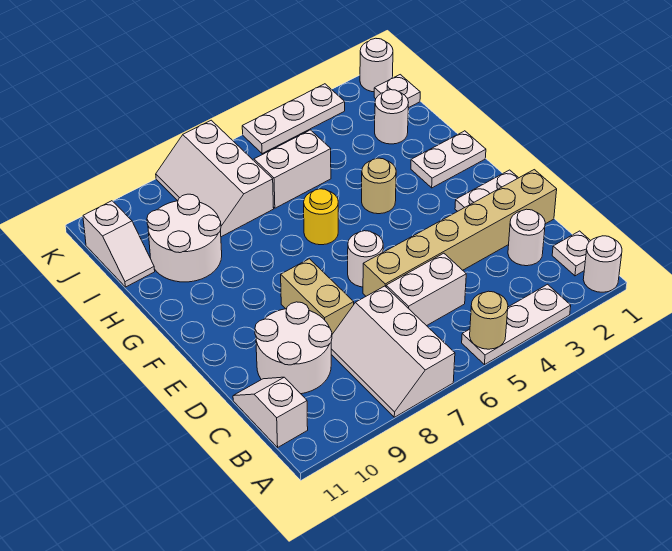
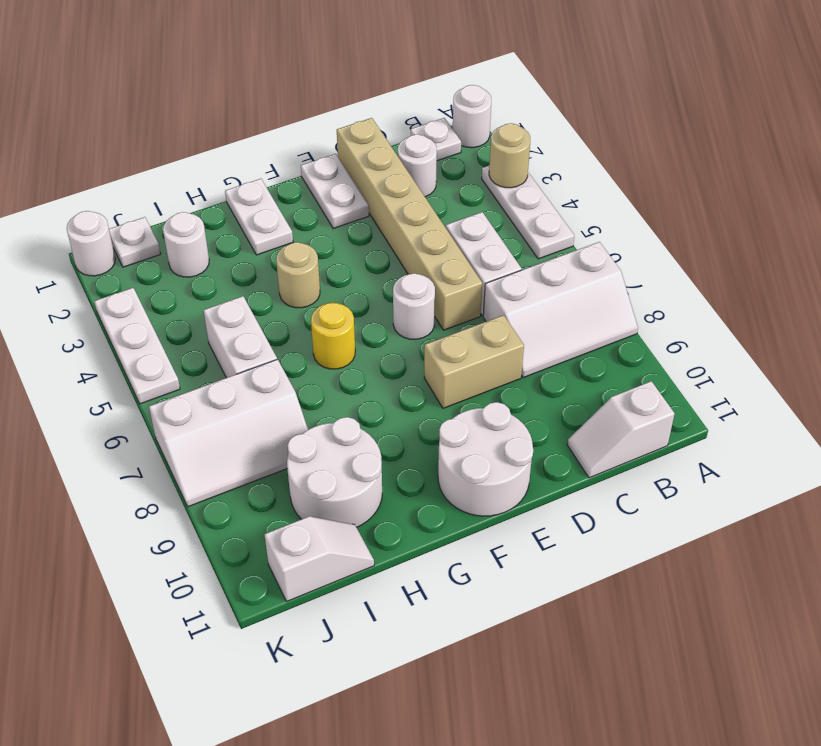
tan round brick A5 level 2 -> tan round brick A3 level 2
white round brick C9:D10 level 1 -> white round brick E10:F11 level 1

